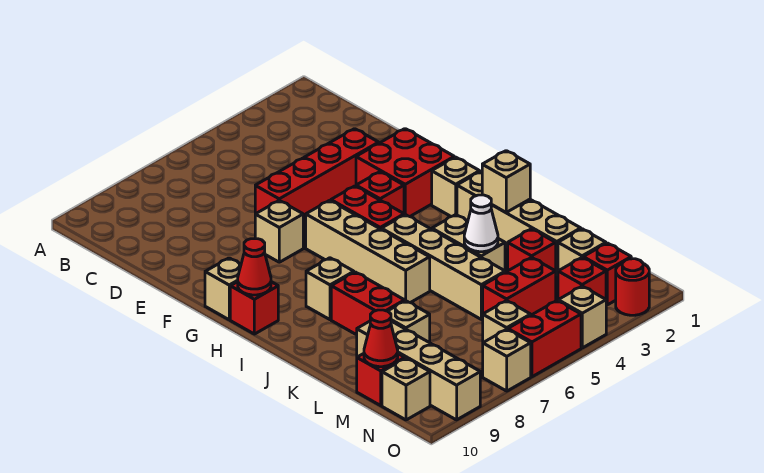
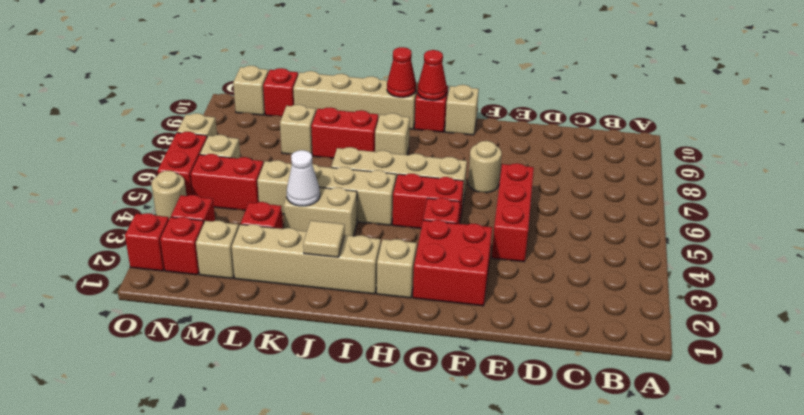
red brick E3:E6 level 1 -> red brick E4:E6 level 1
tan brick F7 level 1 -> tan round brick F7 level 1
tan brick J2 level 2 -> tan tile J2 level 2
tan brick L9:O9 level 1 -> tan brick I10:L10 level 1
red brick M4:M5 level 1 -> red brick M5:N5 level 1
red cone M10 level 2 -> red cone I10 level 2
red round brick O2 level 1 -> red brick O2 level 1
tan brick O4 level 1 -> tan round brick O4 level 1

